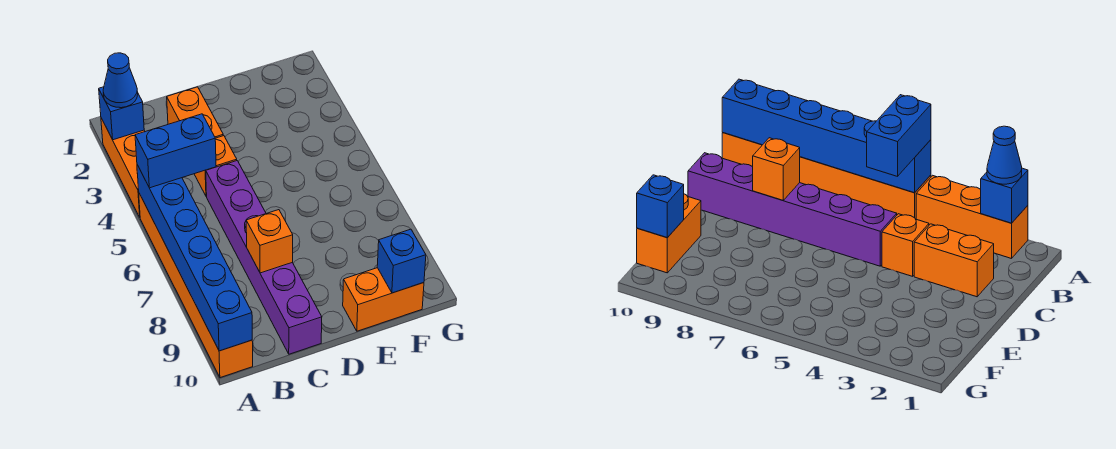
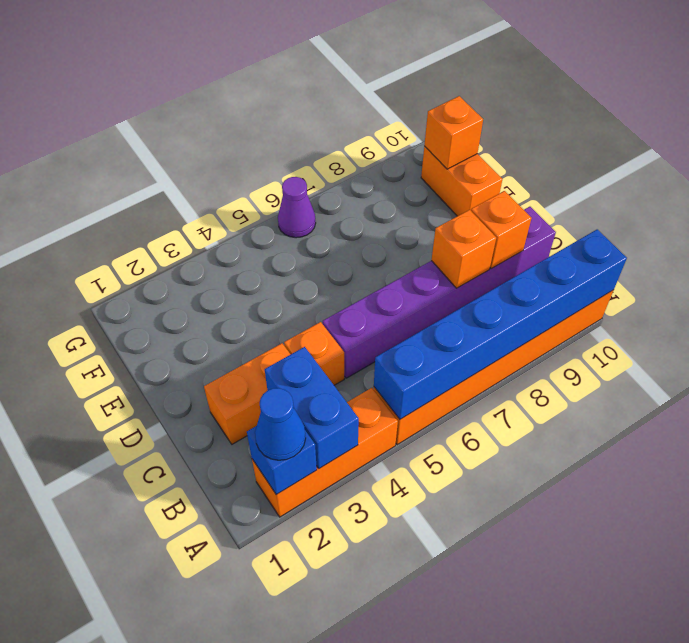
blue brick A5:B5 level 3 -> blue brick A3:B3 level 2
none -> orange brick C9 level 2
blue brick F10 level 2 -> orange brick F10 level 2
none -> purple cone G6 level 1

